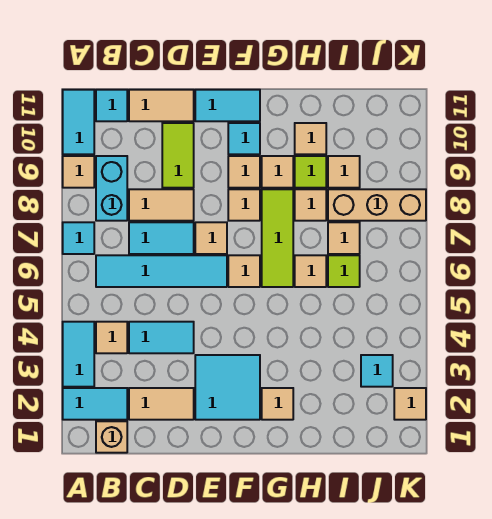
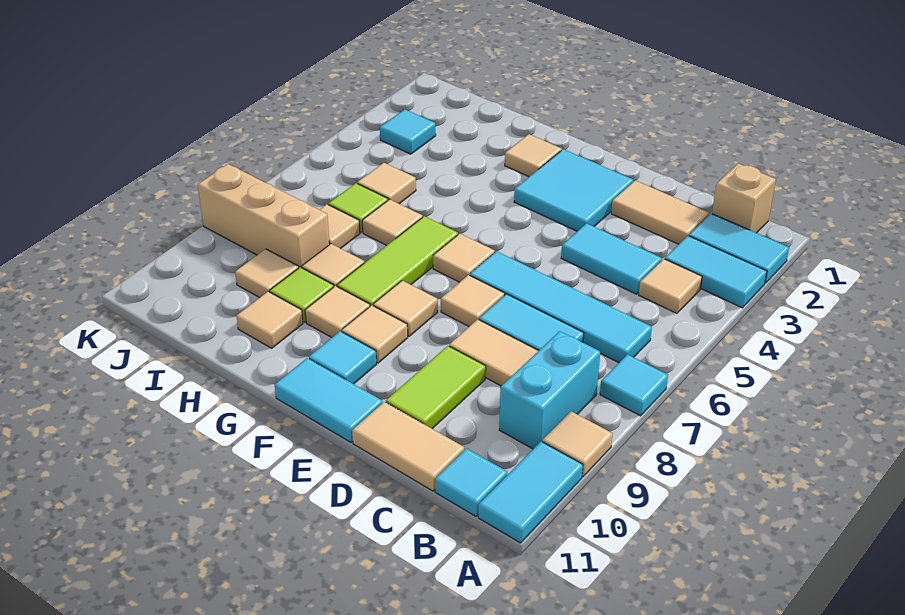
cyan tile A3:A4 level 1 -> cyan tile A3:B3 level 1
tan tile K2 level 1 -> tan tile I5 level 1

